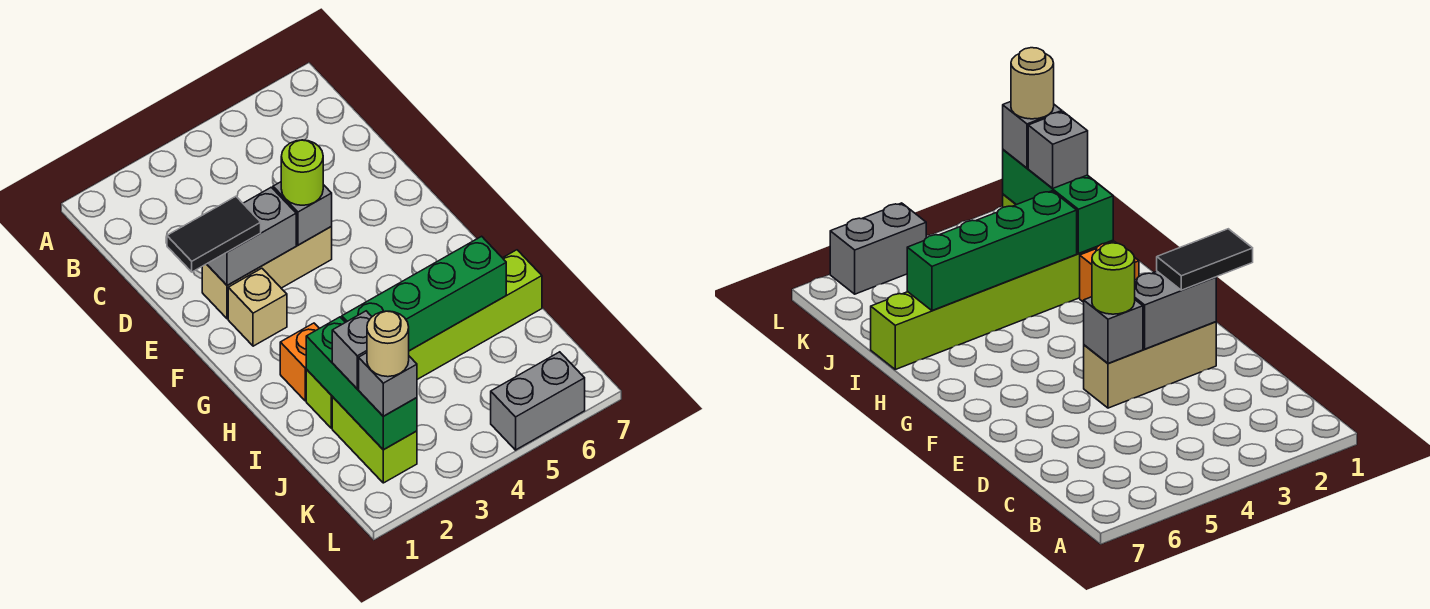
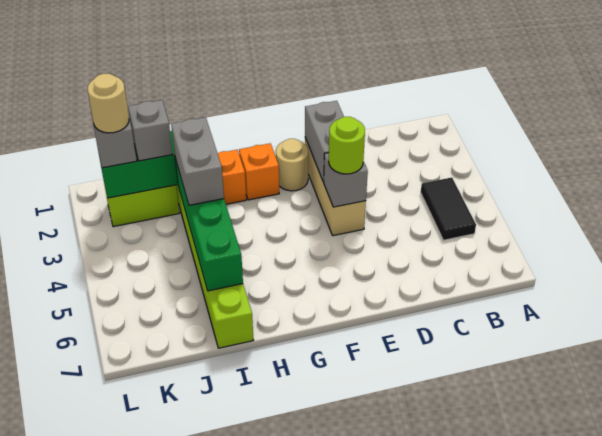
black tile E1:E2 level 3 -> black tile B4:B5 level 1
tan brick F2 level 1 -> tan round brick F2 level 1
none -> orange brick G2 level 1
grey brick L5:L6 level 1 -> grey brick I3:I4 level 3

